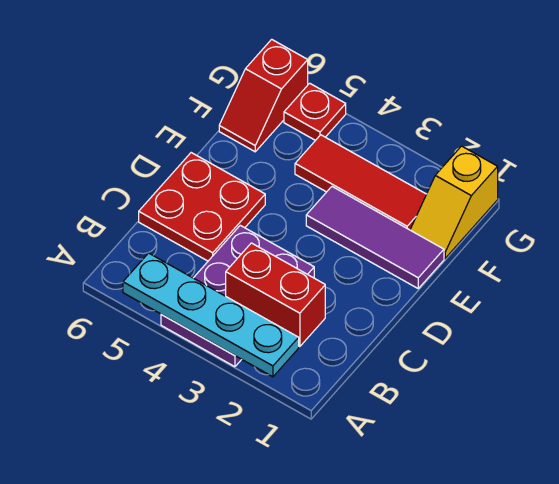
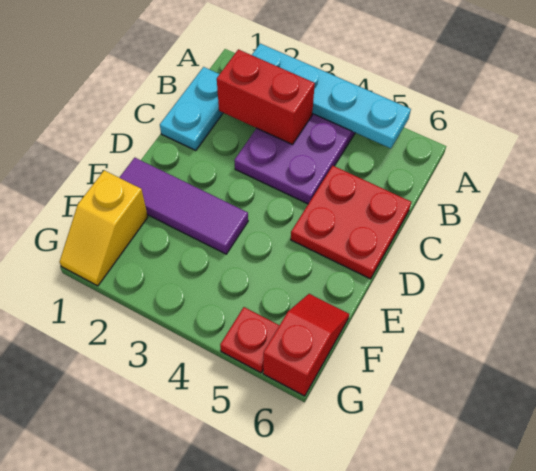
none -> cyan plate B1:C1 level 1
yellow slope F1:G1 level 1 top G -> yellow slope F1:G1 level 1 top F
red tile F2:F4 level 1 -> none

